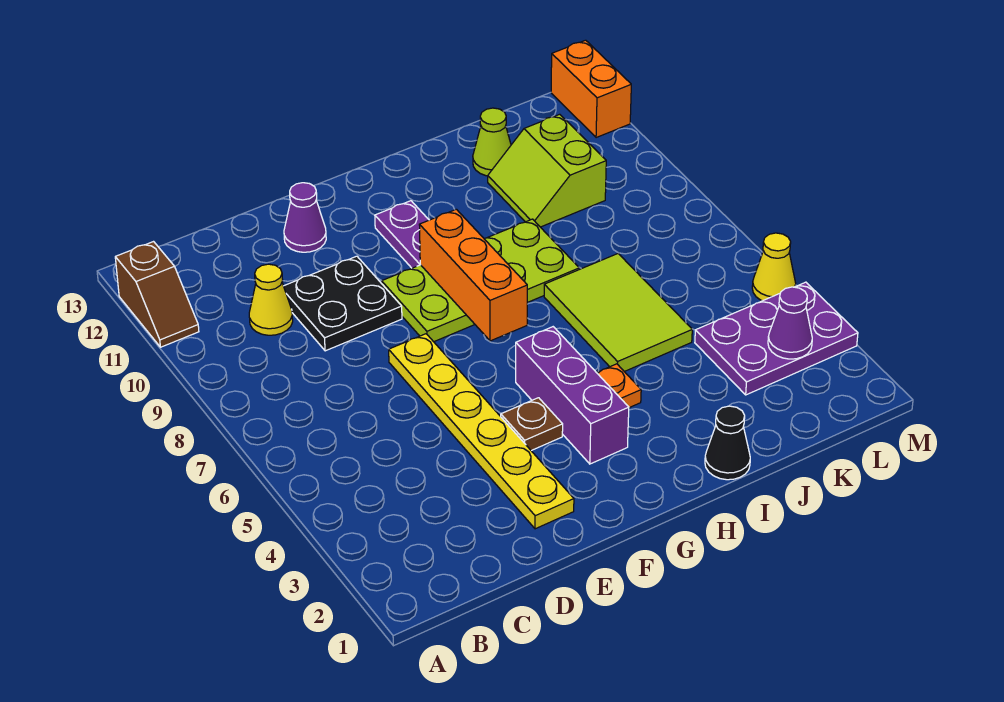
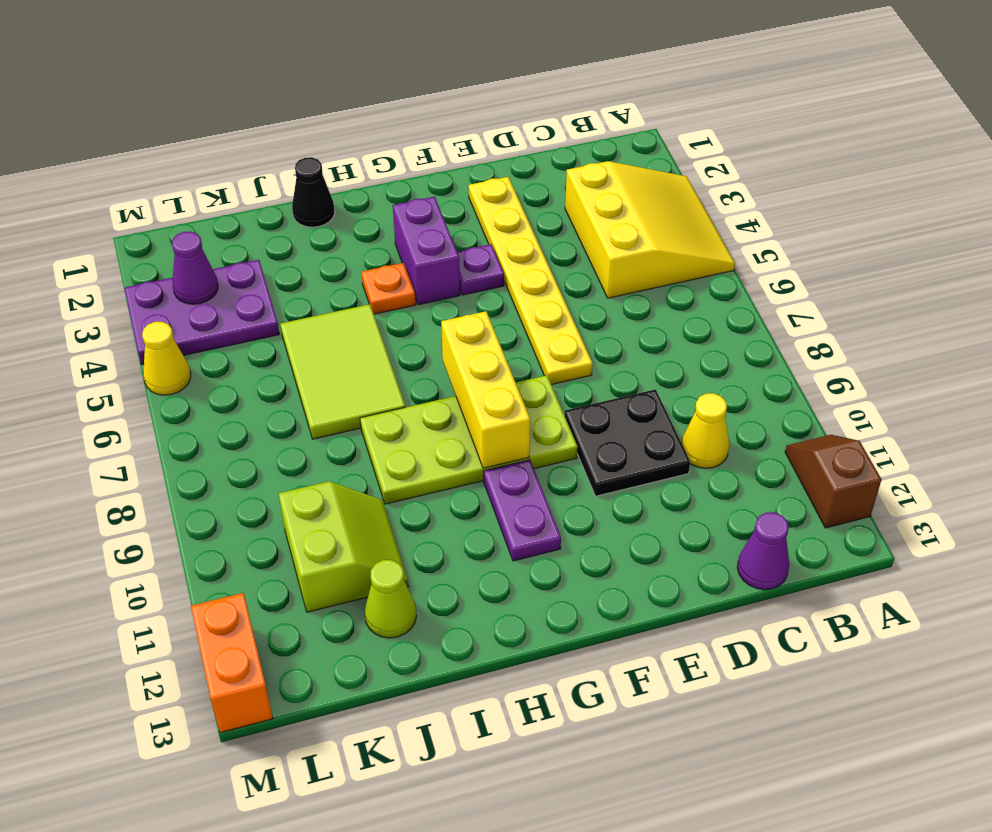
none -> yellow slope A3:C5 level 1 top C
purple cone E12 level 1 -> purple cone C13 level 1
brown plate F4 level 1 -> purple plate F4 level 1
purple brick G3:G5 level 1 -> purple brick G3:G4 level 1
orange brick G7:G9 level 2 -> yellow brick G7:G9 level 2

